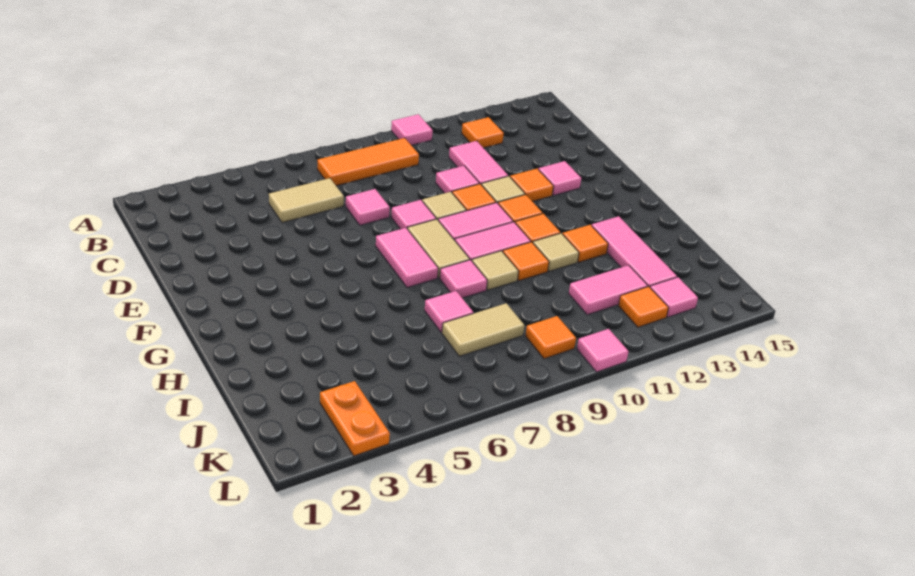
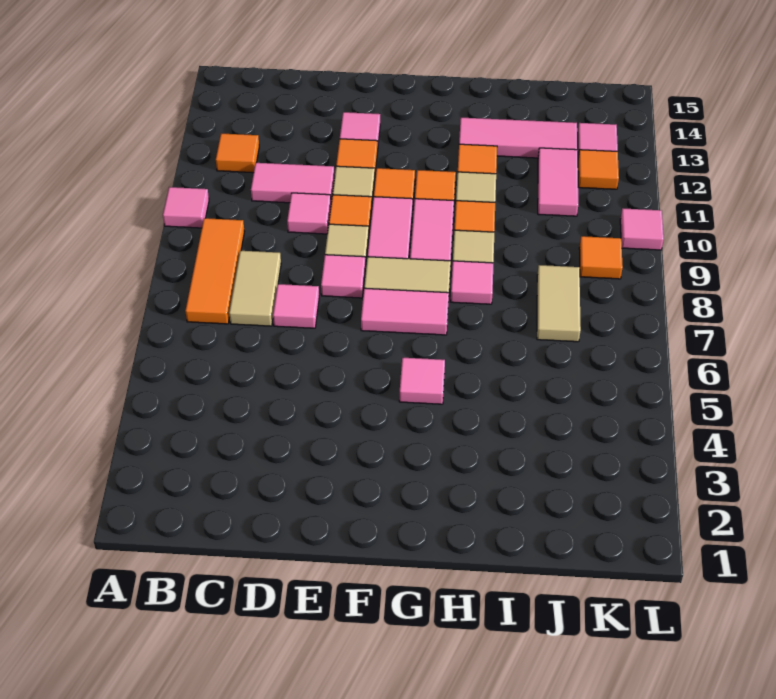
tan tile C5:C6 level 1 -> tan tile C7:C8 level 1
pink tile I7 level 1 -> pink tile G5 level 1
orange plate K3:L3 level 1 -> none

